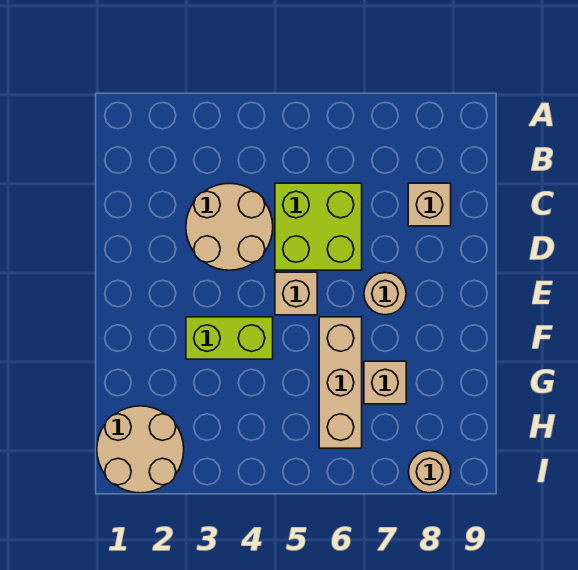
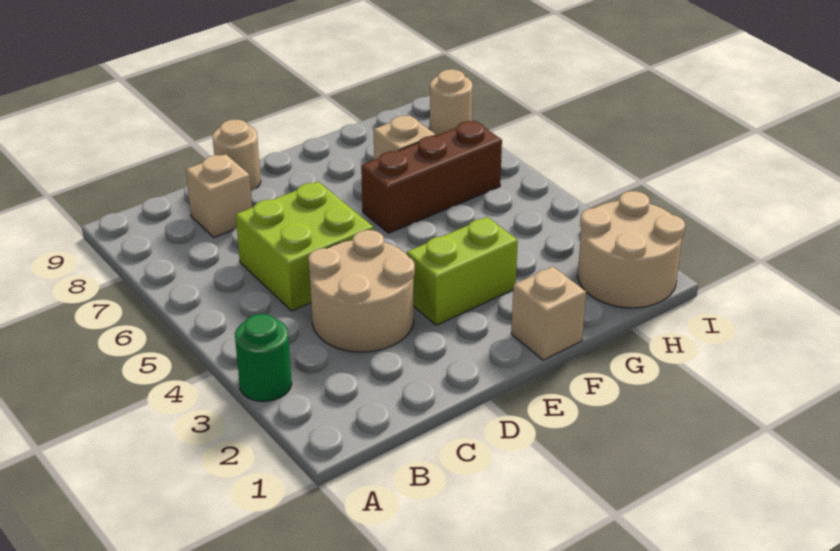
none -> green round brick A3 level 1
tan brick E5 level 1 -> tan brick F1 level 1
tan round brick E7 level 1 -> tan round brick D9 level 1
lime brick F3:F4 level 1 -> lime brick E3:F3 level 1
tan brick F6:H6 level 1 -> brown brick F6:H6 level 1

